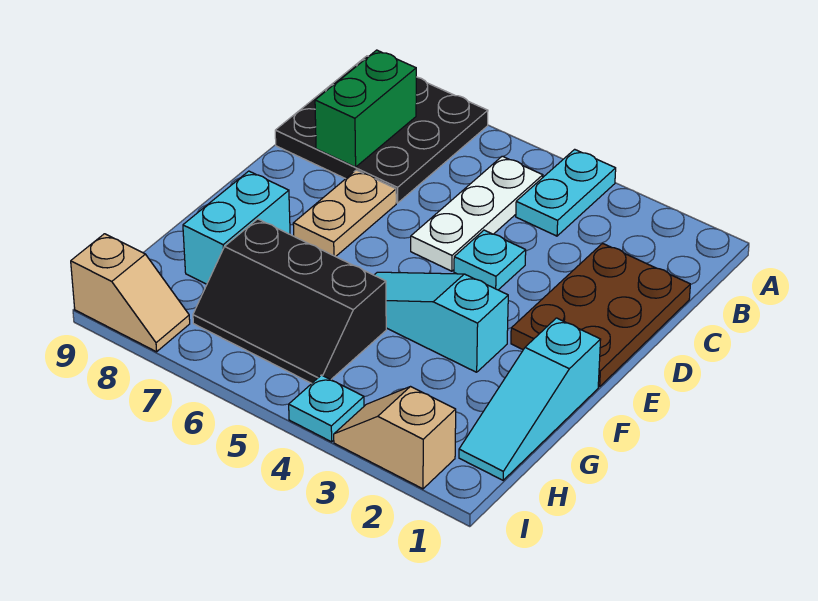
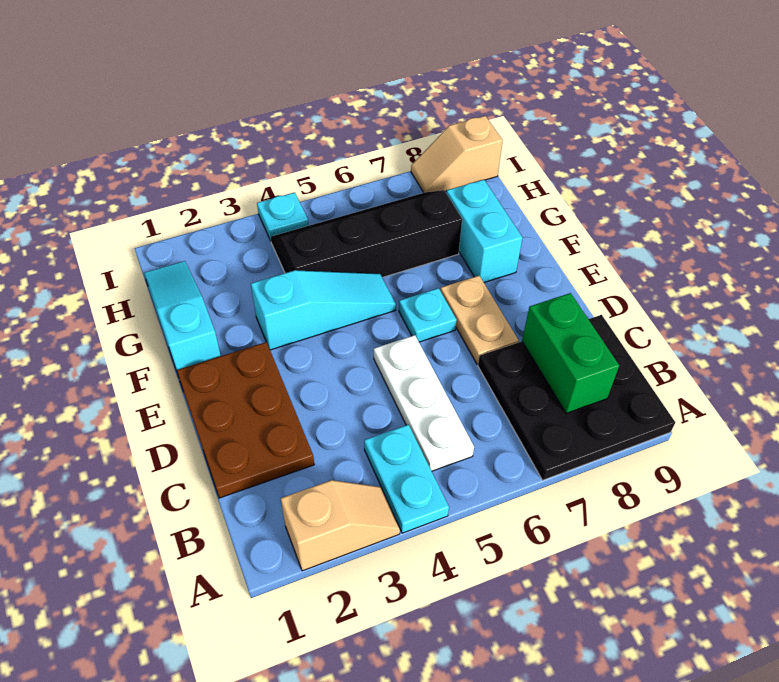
cyan plate D4 level 1 -> cyan plate E6 level 1
black slope G5:H7 level 1 top G -> black slope G4:H7 level 1 top G
tan slope I2:I3 level 1 top 2 -> tan slope A2:A3 level 1 top 2

